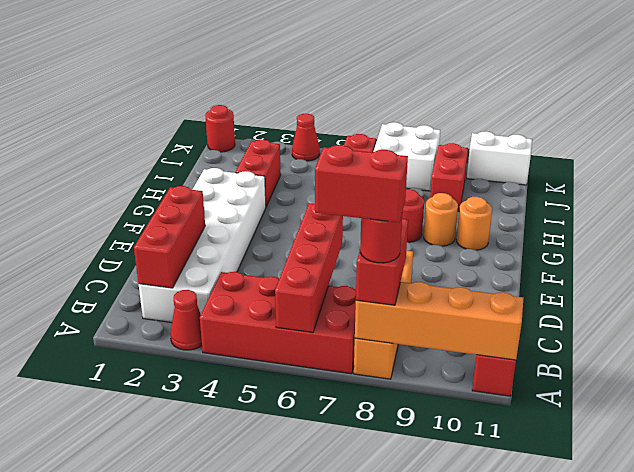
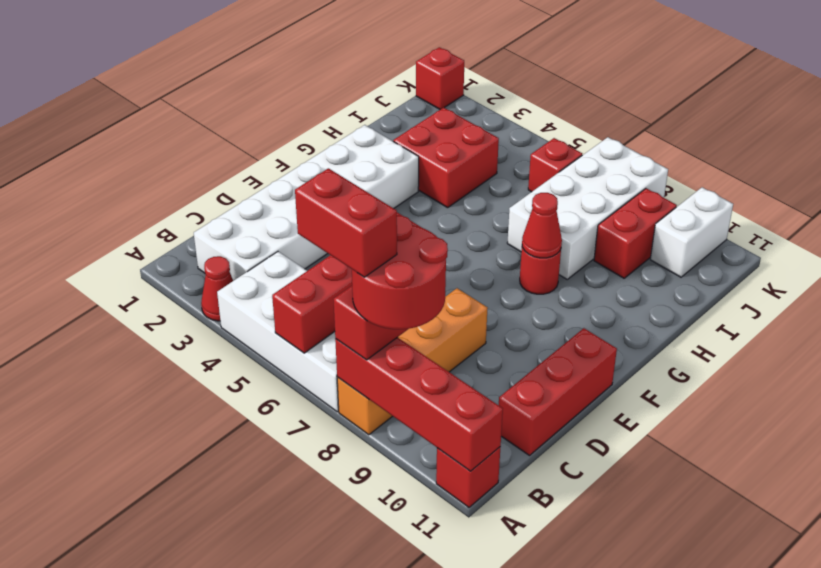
red brick A4:B7 level 1 -> white brick A4:B7 level 1
orange brick A8:A11 level 2 -> red brick A8:A11 level 2
red round brick A8 level 4 -> red round brick A8:B9 level 4
red brick B2:D2 level 2 -> red brick C11:E11 level 1
orange round brick G9 level 1 -> none
orange round brick G10 level 1 -> none
red brick H3:I3 level 1 -> red brick H3:I4 level 1
white brick J7:K8 level 1 -> white brick H7:K8 level 1
red round brick K1 level 1 -> red brick K1 level 1
red cone K4 level 1 -> red cone G8 level 2
white brick K10:K11 level 1 -> white brick J10:K10 level 1

